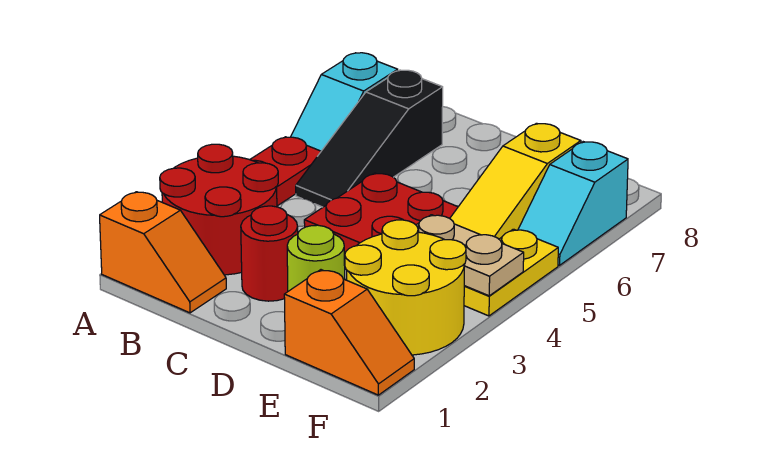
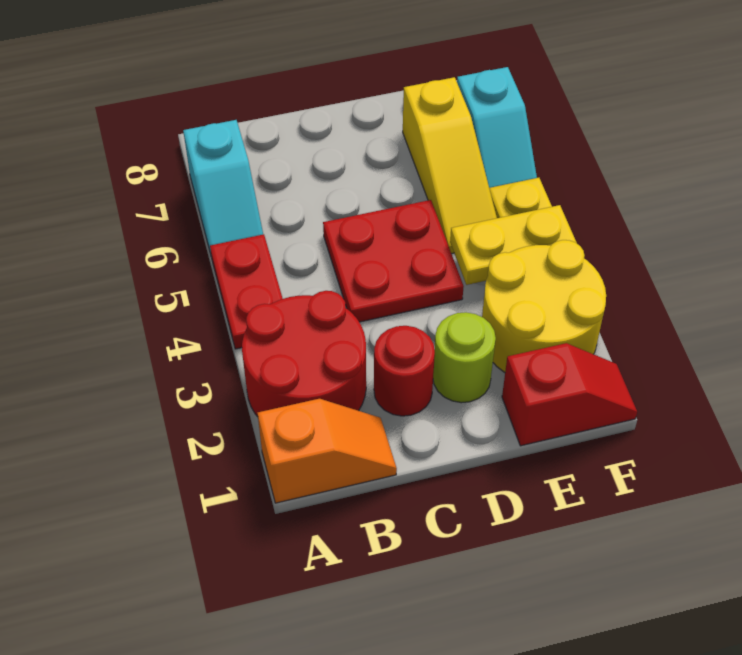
black slope B5:B7 level 1 top 7 -> none
orange slope E1:F1 level 1 top E -> red slope E1:F1 level 1 top E
tan plate E4:F4 level 2 -> yellow plate E4:F4 level 2

